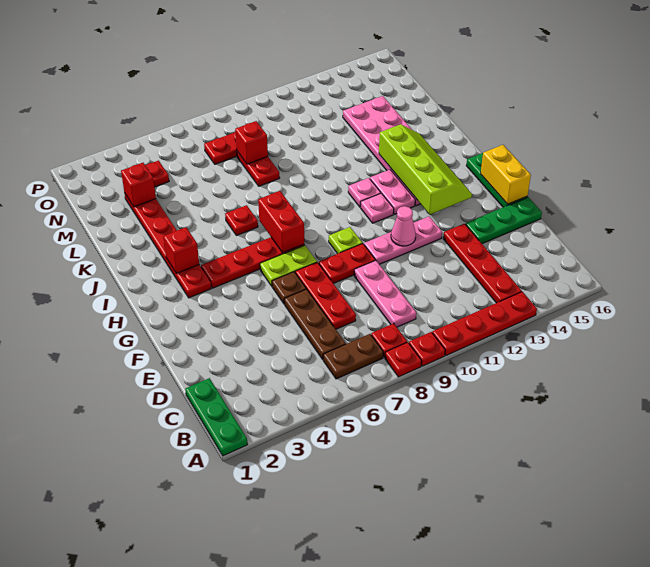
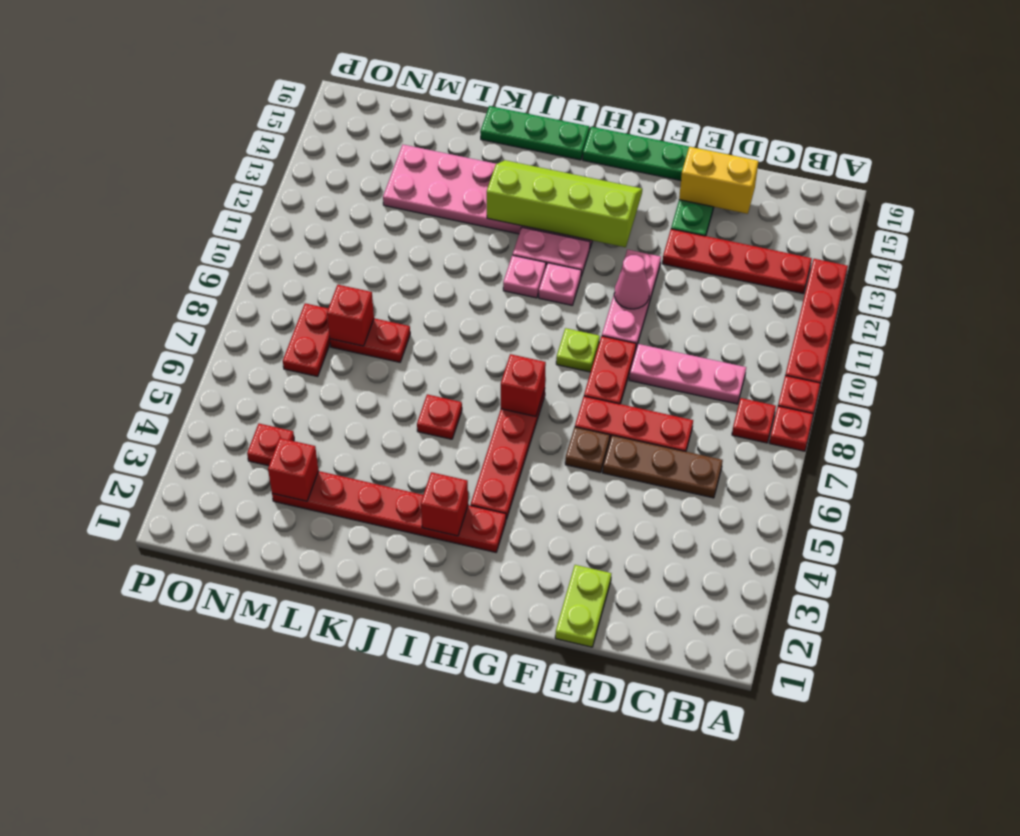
green plate A1:C1 level 1 -> green plate I16:K16 level 1
brown plate B6:B7 level 1 -> none
yellow brick F16:G16 level 2 -> yellow brick D15:E15 level 2
lime plate G6:G7 level 1 -> lime plate E1:E2 level 1
red brick H7:I7 level 2 -> red brick H7 level 2

